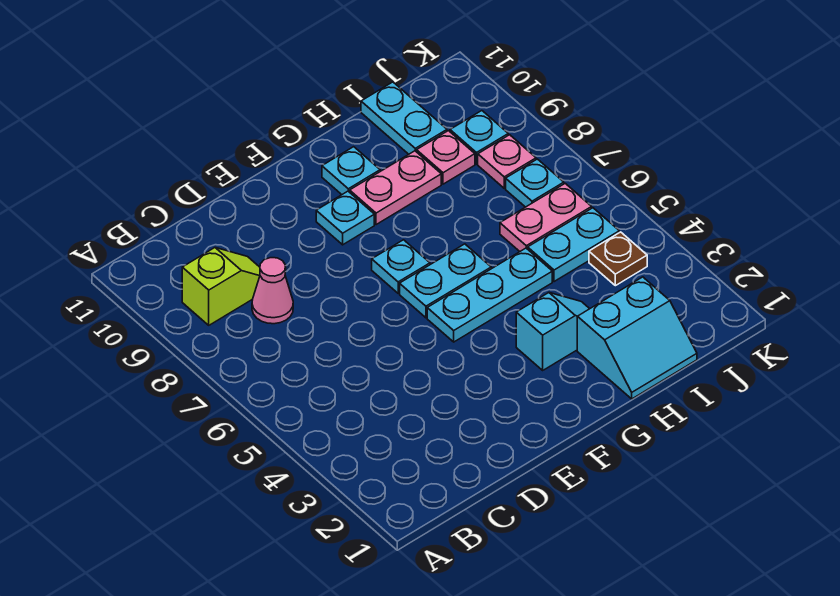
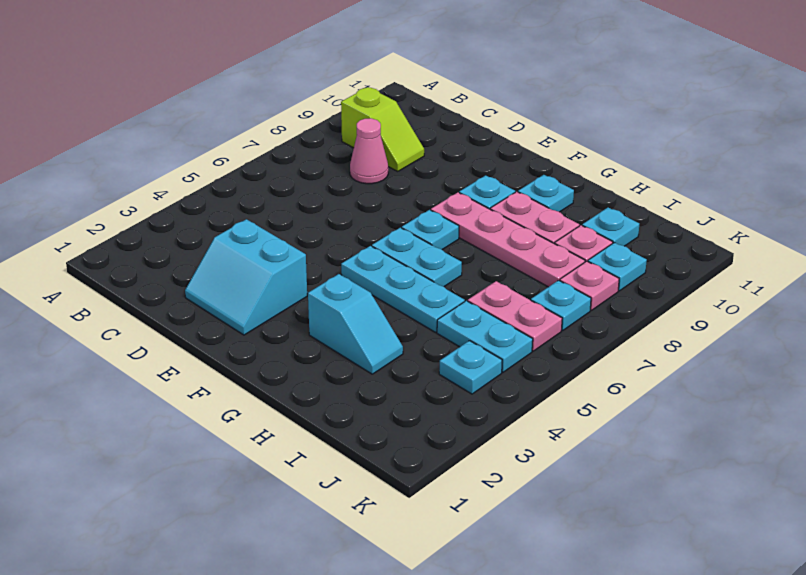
none -> pink plate F8:I8 level 1
cyan slope H1:I2 level 1 top 2 -> cyan slope D2:E3 level 1 top 3
cyan plate I10:I11 level 1 -> cyan plate I10 level 1
brown plate J4 level 1 -> cyan plate J4 level 1

